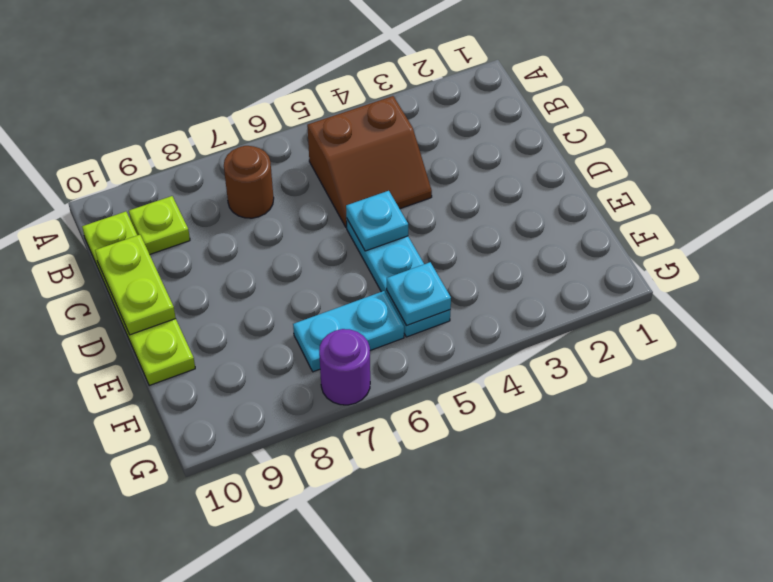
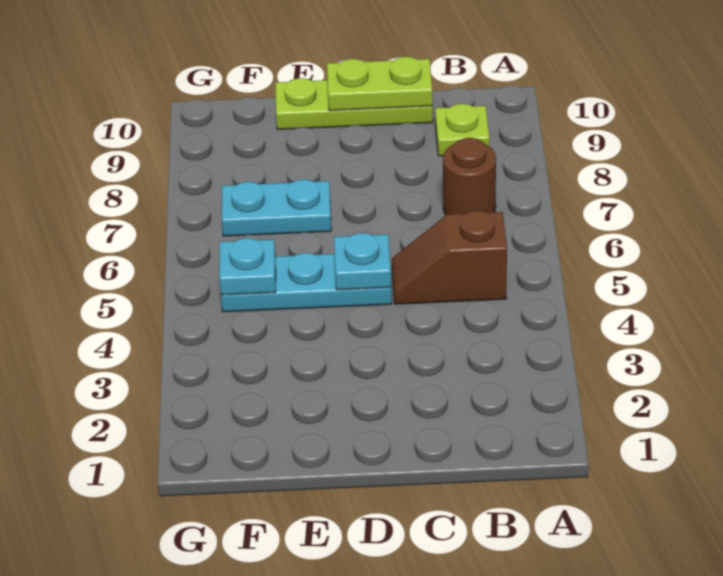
brown slope B4:C5 level 1 top B -> brown slope B5:C5 level 1 top B
lime plate B10:E10 level 1 -> lime plate C10:E10 level 1
cyan plate F6:F7 level 1 -> cyan plate E7:F7 level 1
purple round brick G7 level 1 -> none

